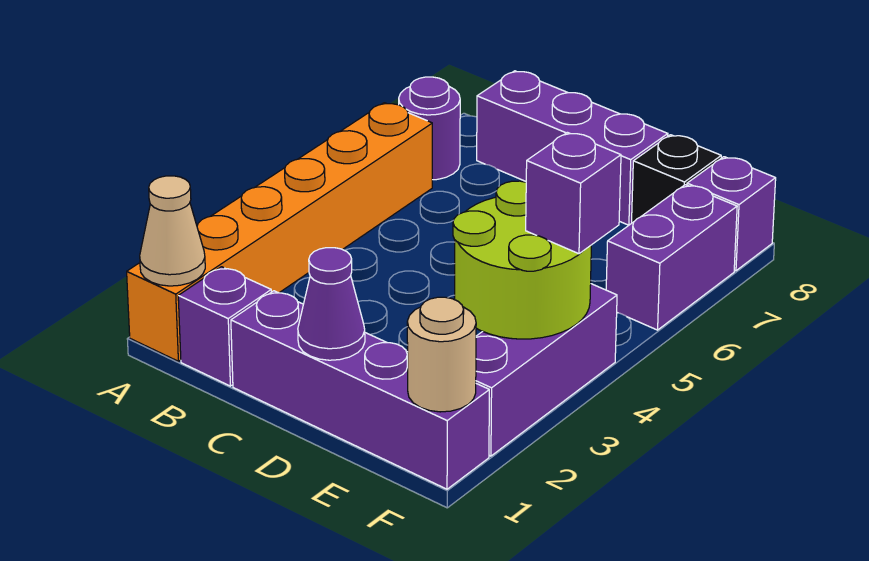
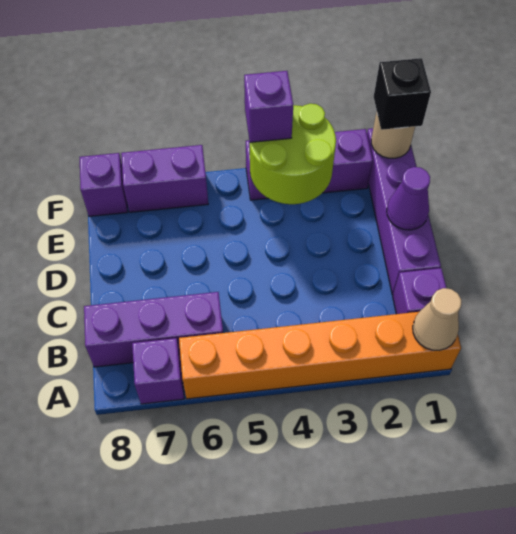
purple round brick A7 level 1 -> purple brick A7 level 1
purple brick B8:D8 level 1 -> purple brick B6:B8 level 1
black brick E8 level 1 -> black brick F1 level 3

